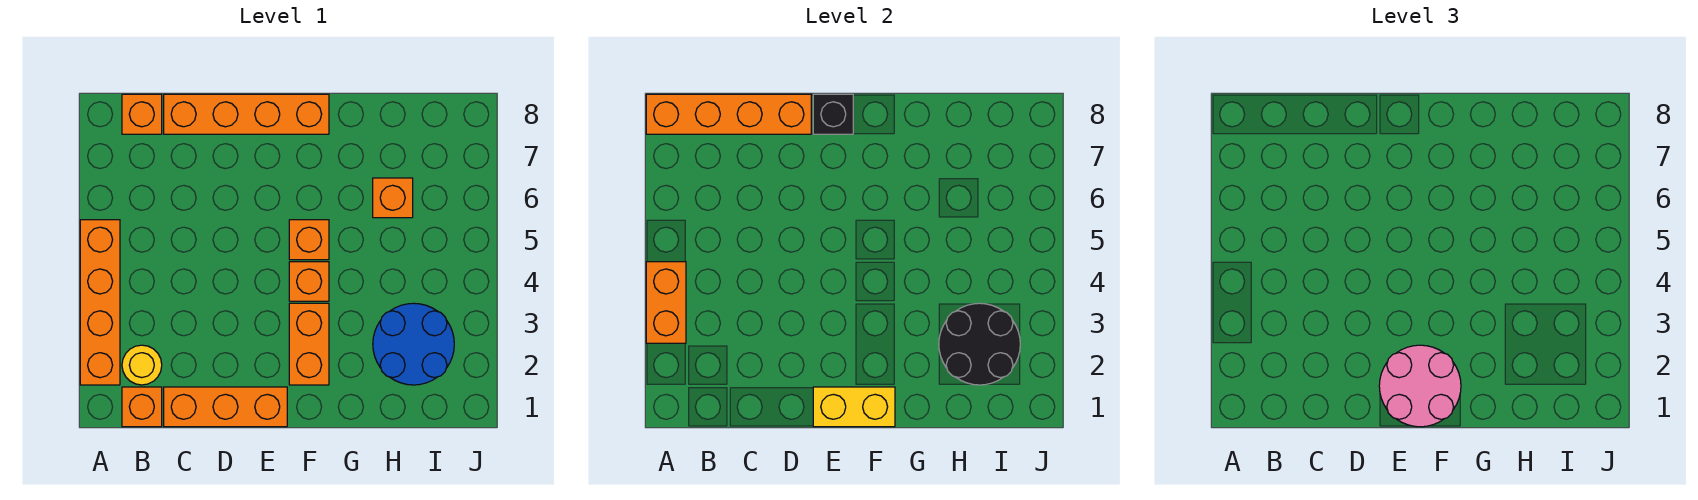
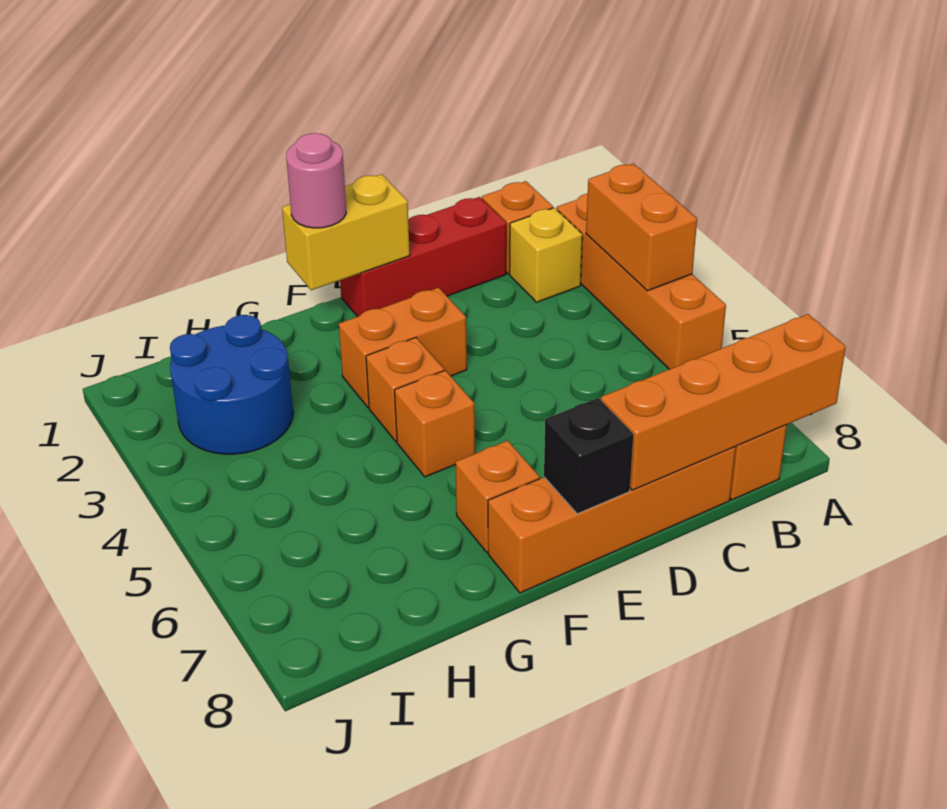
yellow round brick B2 level 1 -> yellow brick B2 level 1
orange brick C1:E1 level 1 -> red brick C1:E1 level 1
pink round brick E1:F2 level 3 -> pink round brick F1 level 3
orange brick F2:F3 level 1 -> orange brick E3:F3 level 1
black round brick H2:I3 level 2 -> none
orange brick H6 level 1 -> orange brick F7 level 1

